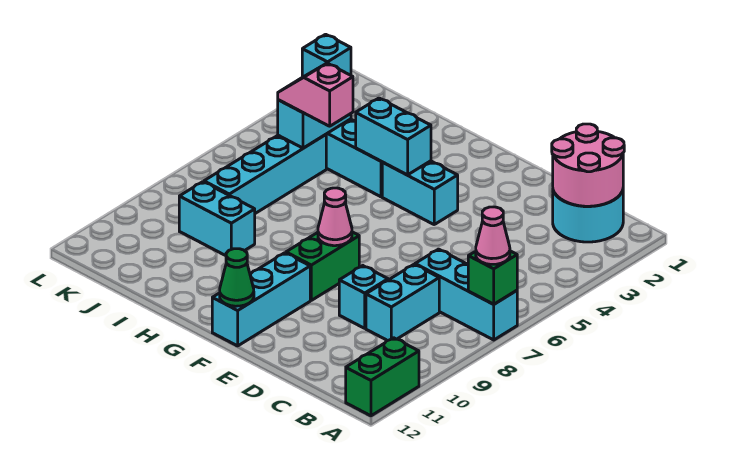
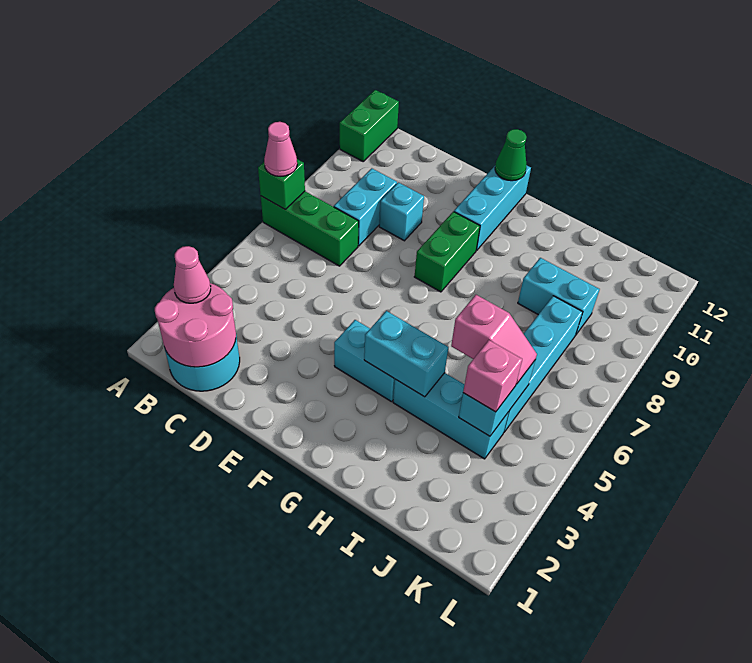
cyan brick A7:C7 level 1 -> green brick A7:C7 level 1
pink cone F8 level 2 -> pink cone B2 level 3
cyan brick J4 level 3 -> pink brick J4 level 3

